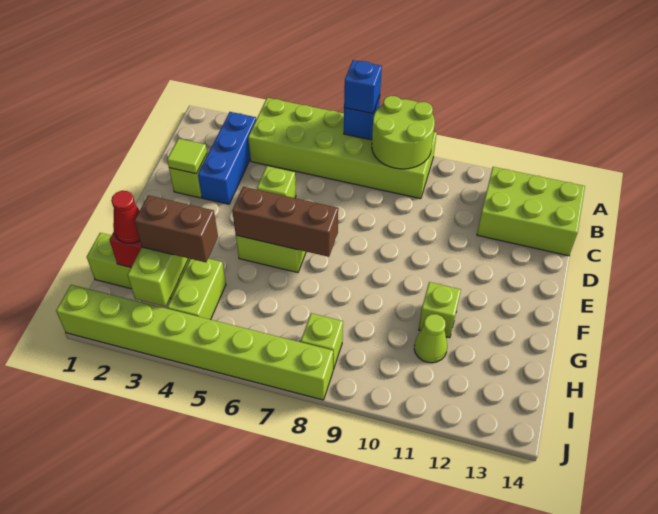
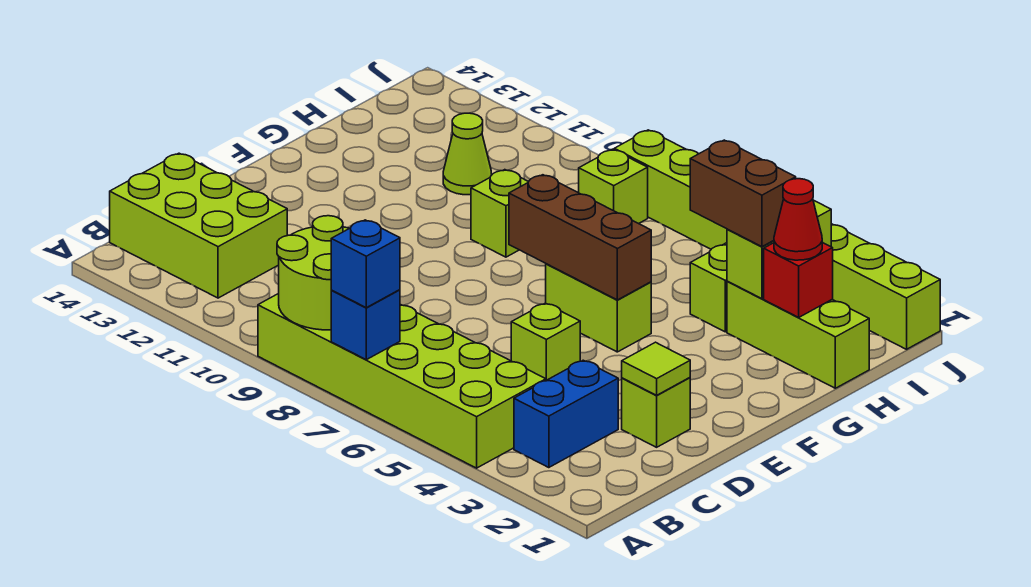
blue brick B3:D3 level 1 -> blue brick B3:C3 level 1
lime brick G11 level 1 -> lime brick G9 level 1

